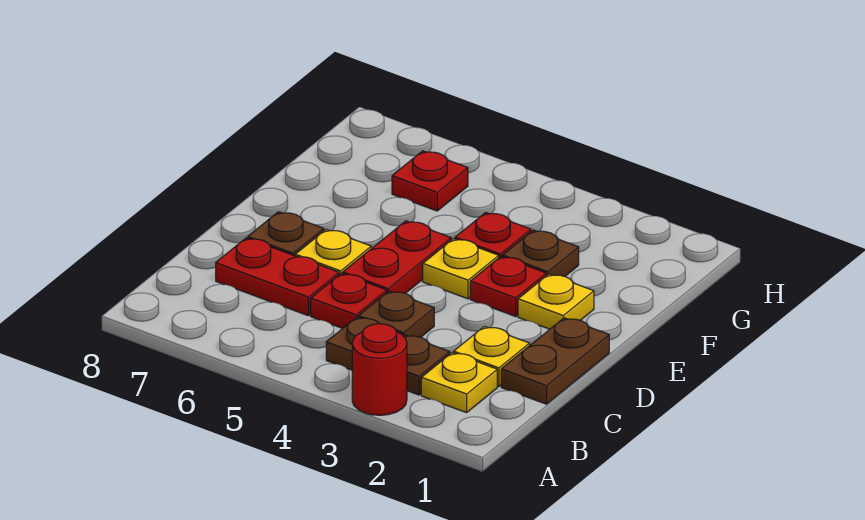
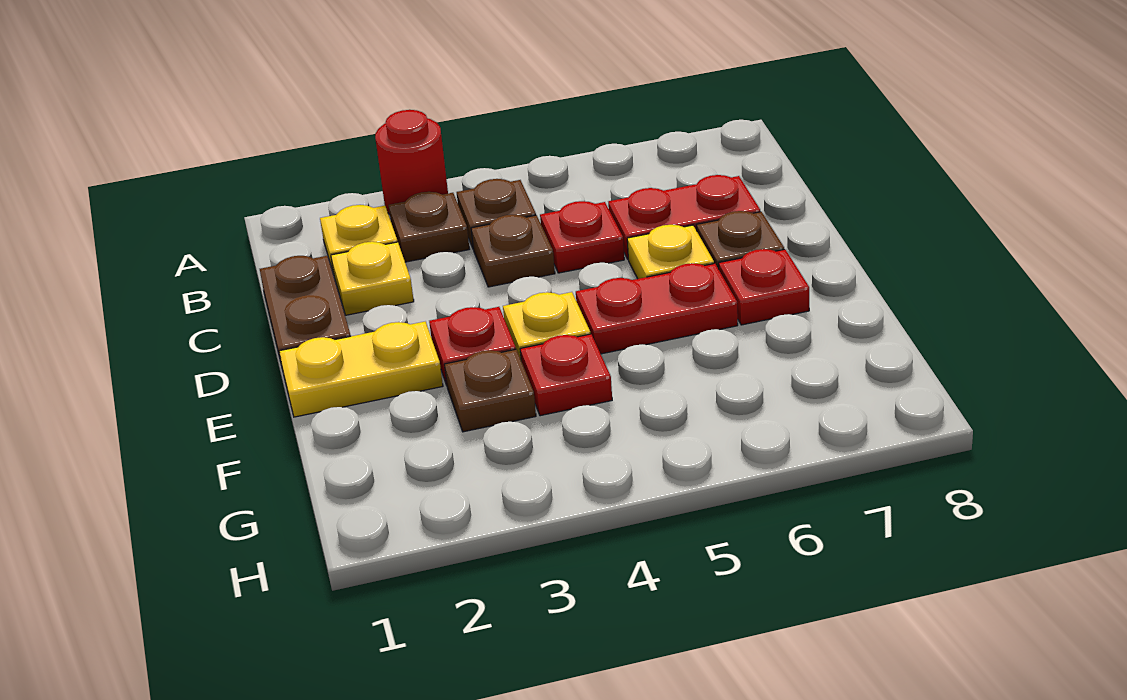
red plate D5:E5 level 1 -> red plate E5:E6 level 1
yellow plate E2 level 1 -> yellow plate E1:E2 level 1
red plate G6 level 1 -> red plate E7 level 1

